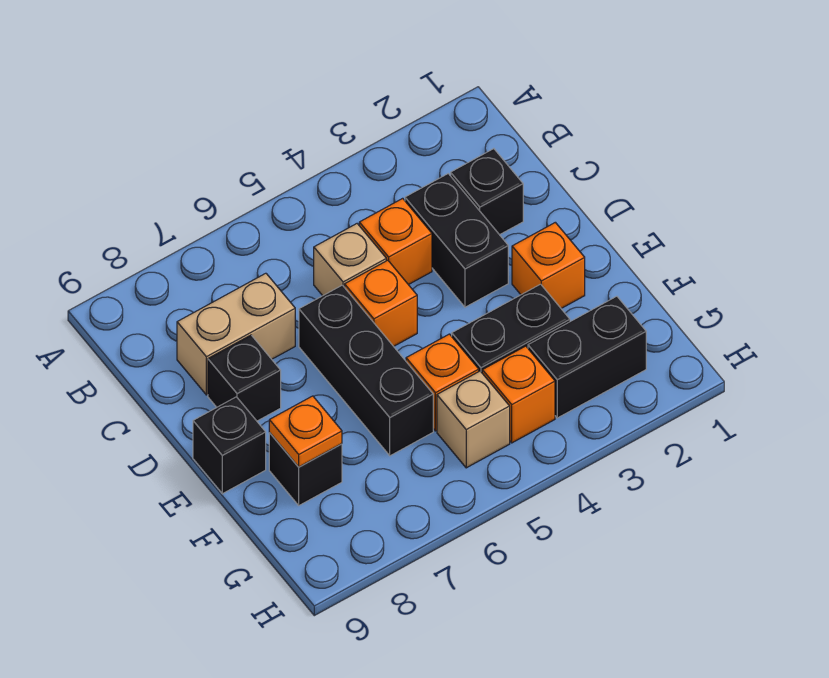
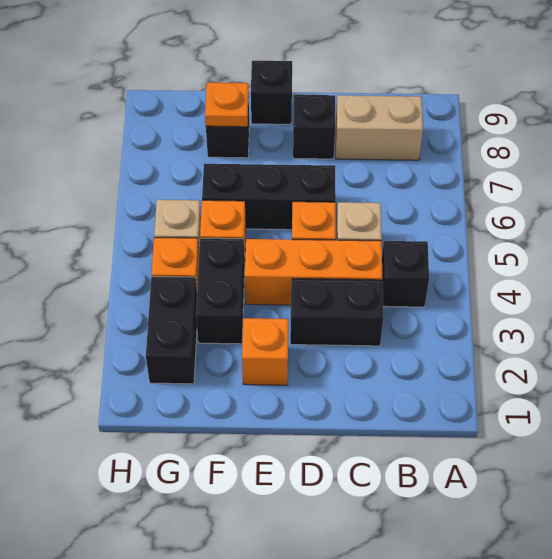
black brick C2 level 1 -> black brick B4 level 1
orange brick C4 level 1 -> orange brick C4:E4 level 1
tan brick C7:C8 level 1 -> tan brick B8:C8 level 1

